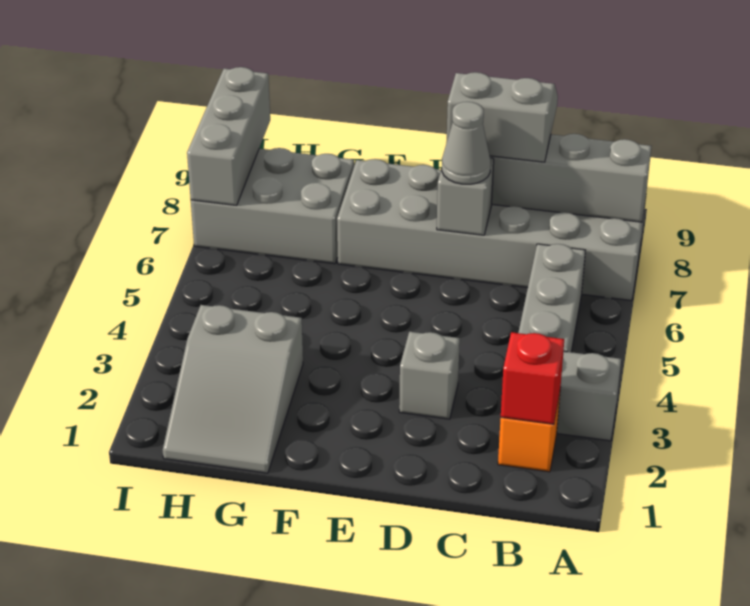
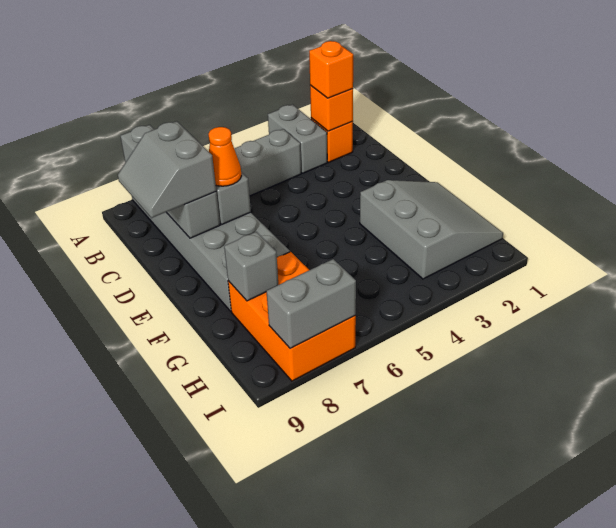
red brick B2 level 2 -> orange brick B2 level 2
none -> orange brick B2 level 3
grey brick D3 level 1 -> grey brick G8 level 2
grey cone D7 level 3 -> orange cone D7 level 3
grey slope G1:H3 level 1 top 3 -> grey slope F1:H3 level 1 top 3
grey brick G7:I8 level 1 -> orange brick G7:I8 level 1
grey brick I7:I9 level 2 -> grey brick I7:I8 level 2

